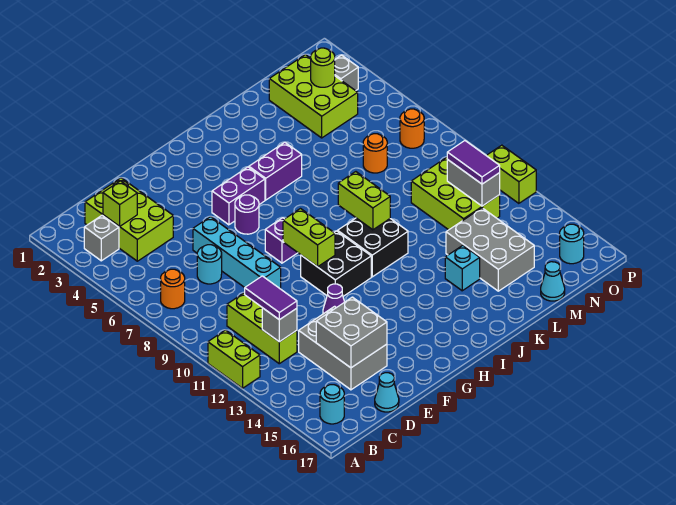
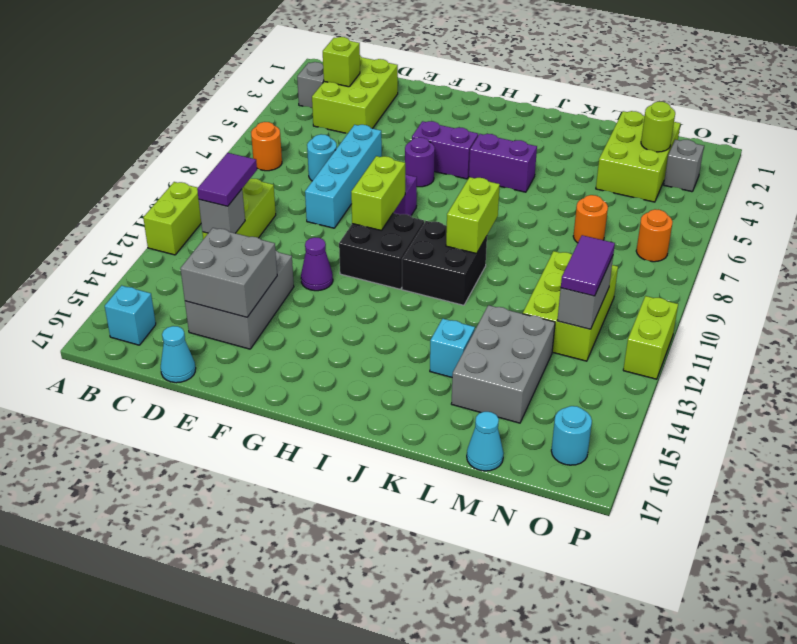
cyan round brick B16 level 1 -> cyan brick B16 level 1

